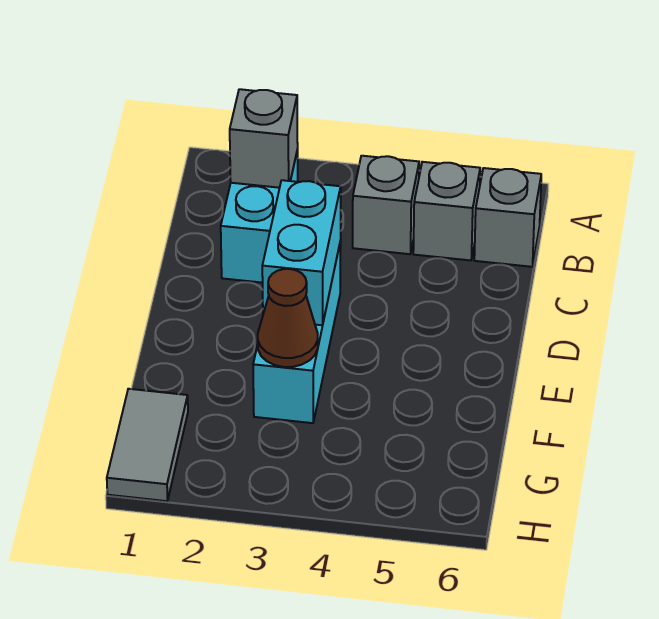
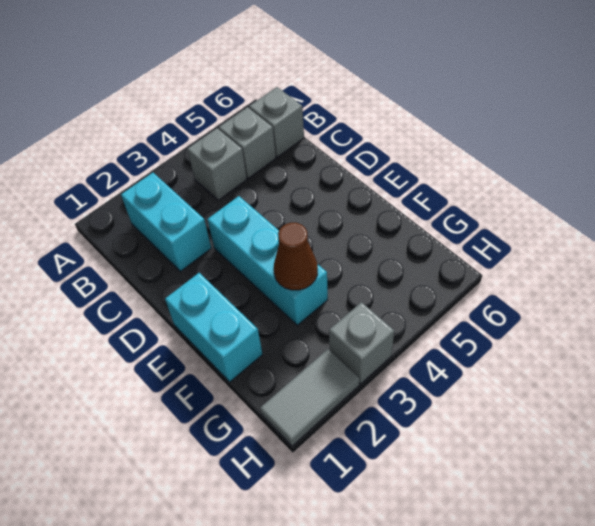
grey brick B2 level 2 -> grey brick H3 level 1
cyan brick D3:E3 level 2 -> cyan brick E1:F1 level 1
grey tile G1:H1 level 1 -> grey tile H1:H2 level 1

